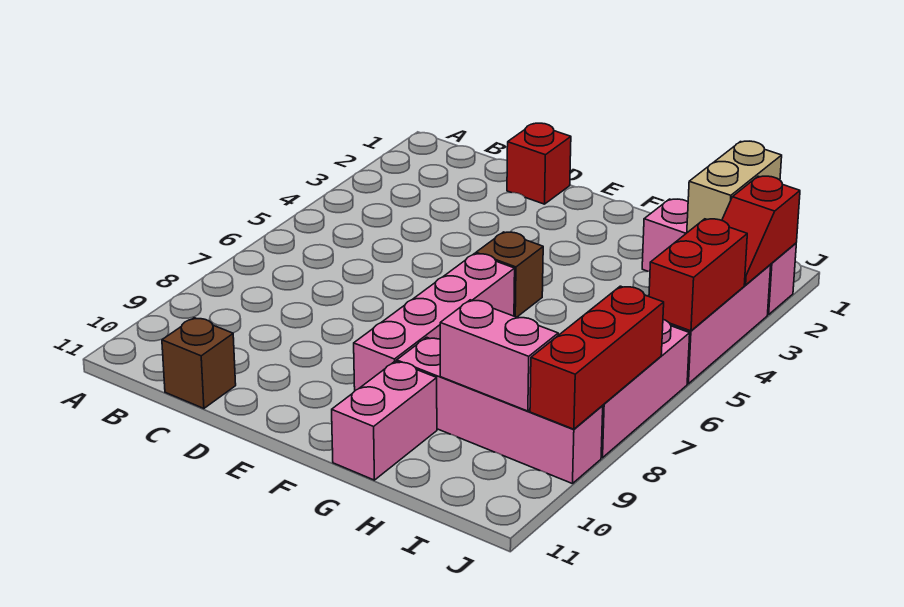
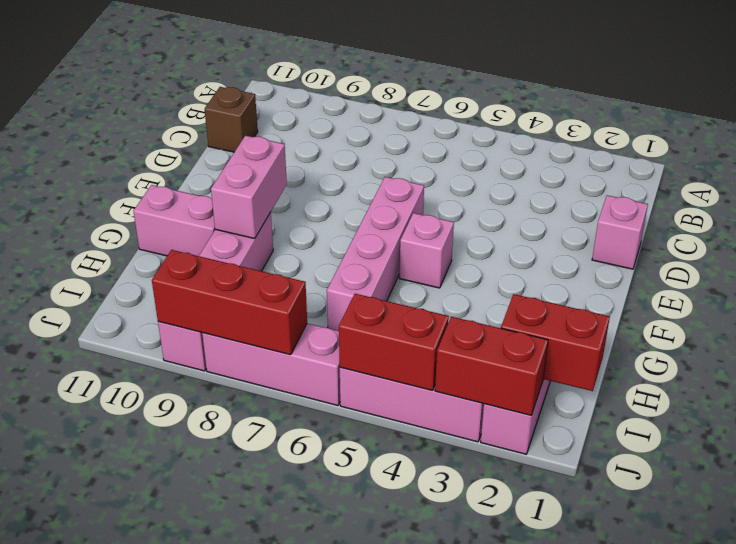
red brick D1 level 1 -> pink brick D1 level 1
brown brick F5 level 1 -> pink brick F5 level 1
pink brick F6:F9 level 1 -> pink brick E6:H6 level 1
pink brick H9:I9 level 2 -> pink brick F9:G9 level 2
tan brick I1:I2 level 2 -> red brick I1:I2 level 2
red slope J2:J3 level 2 top 2 -> red brick J2:J3 level 2

